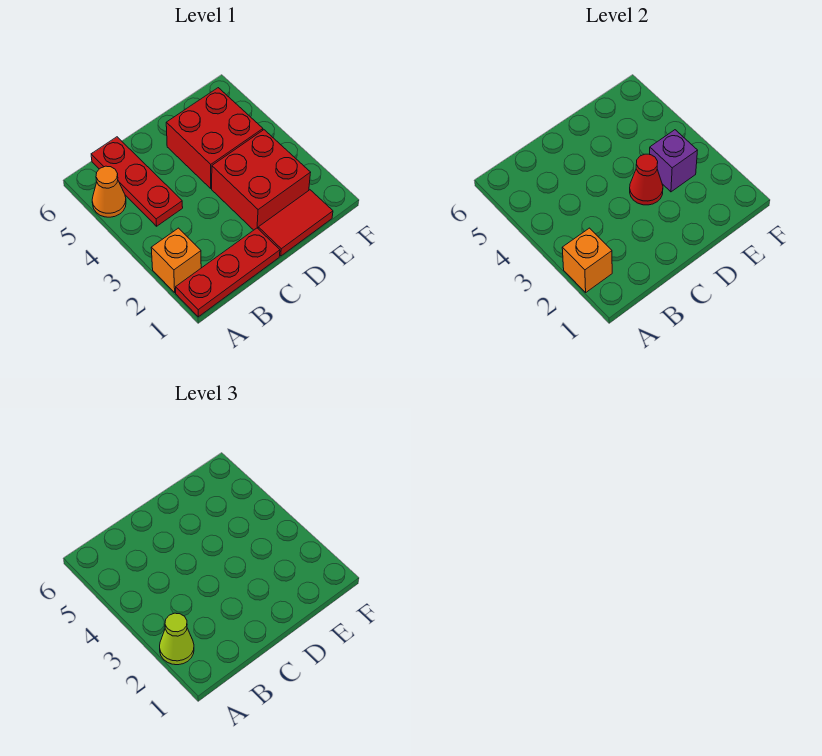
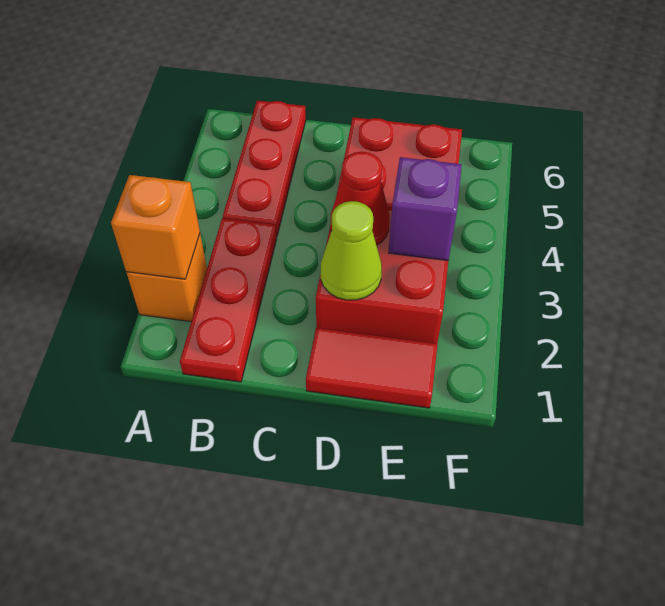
red plate A1:C1 level 1 -> red plate B1:B3 level 1
lime cone A2 level 3 -> lime cone D2 level 2
orange cone A5 level 1 -> none

